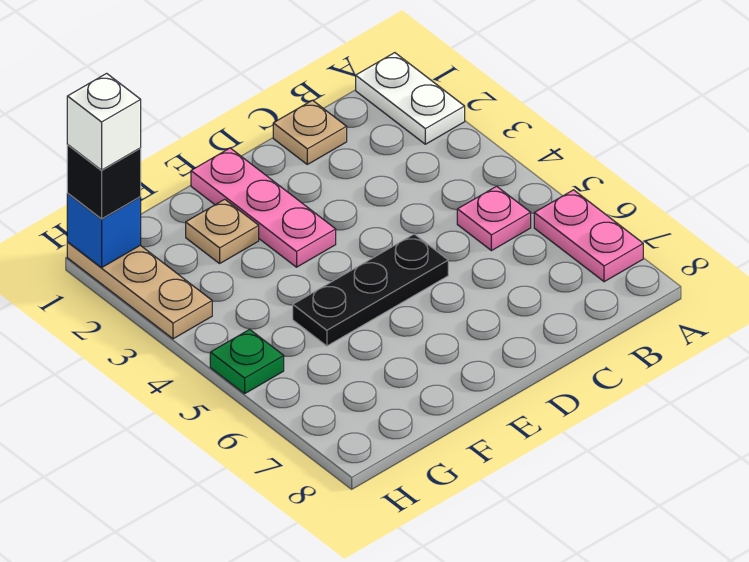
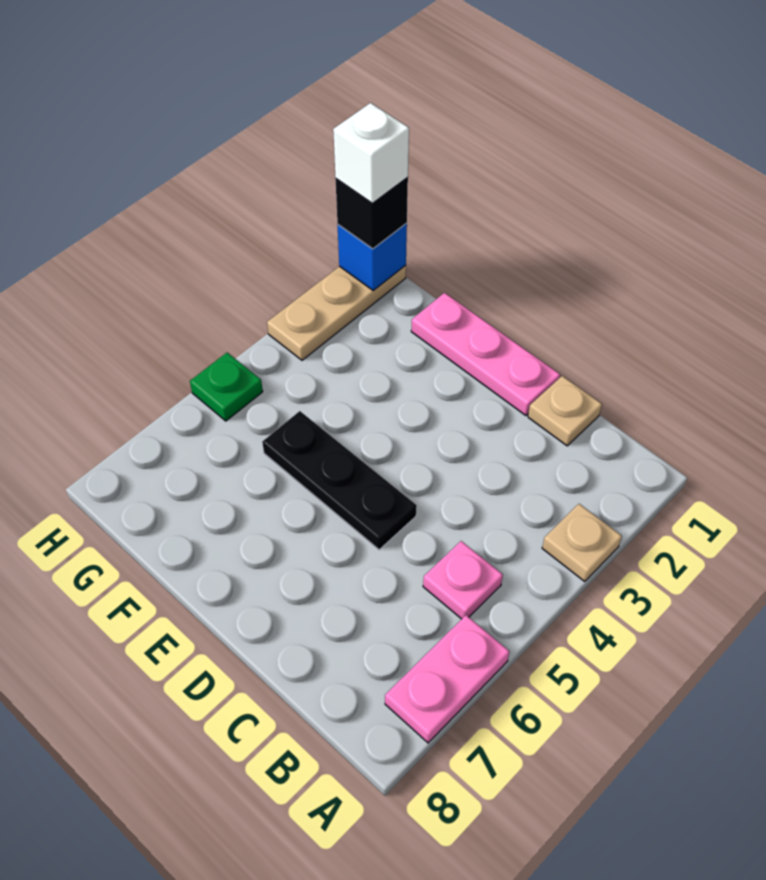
white plate A1:A2 level 1 -> none
pink plate E1:E3 level 1 -> pink plate D1:F1 level 1
tan plate F2 level 1 -> tan plate A3 level 1

